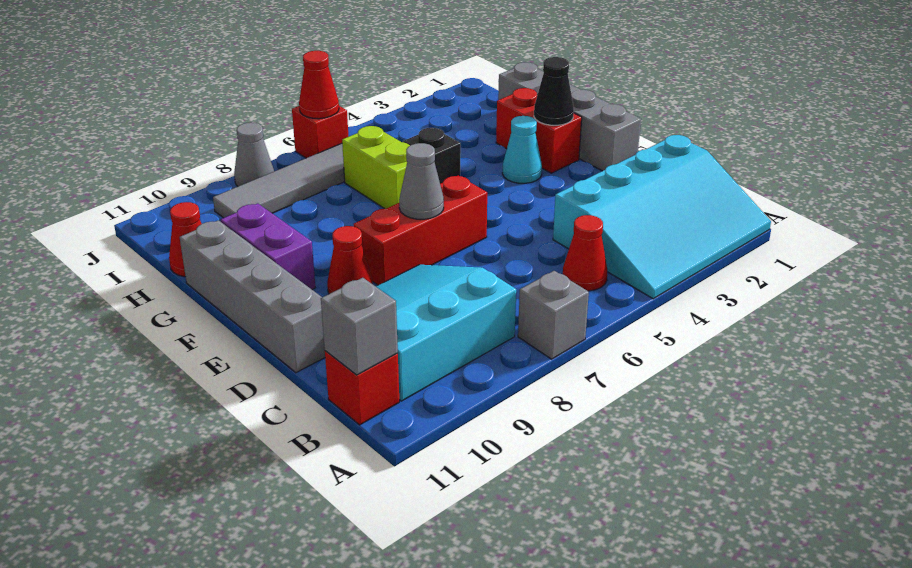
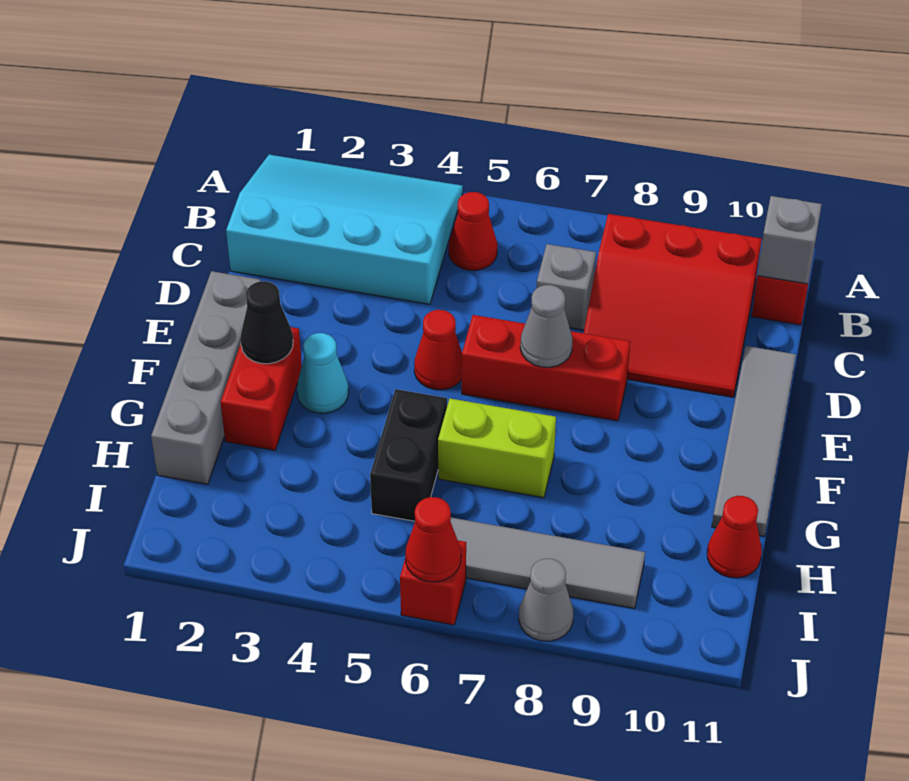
grey brick A7 level 1 -> grey brick C7 level 1
cyan slope B8:D10 level 1 top B -> red slope B8:D10 level 1 top B
grey brick D11:G11 level 1 -> grey tile D11:G11 level 1
red cone E9 level 1 -> red cone E5 level 1
purple brick F10:G10 level 1 -> none
black brick G5 level 1 -> black brick G5:H5 level 1
lime brick G6:H6 level 1 -> lime brick G6:G7 level 1

